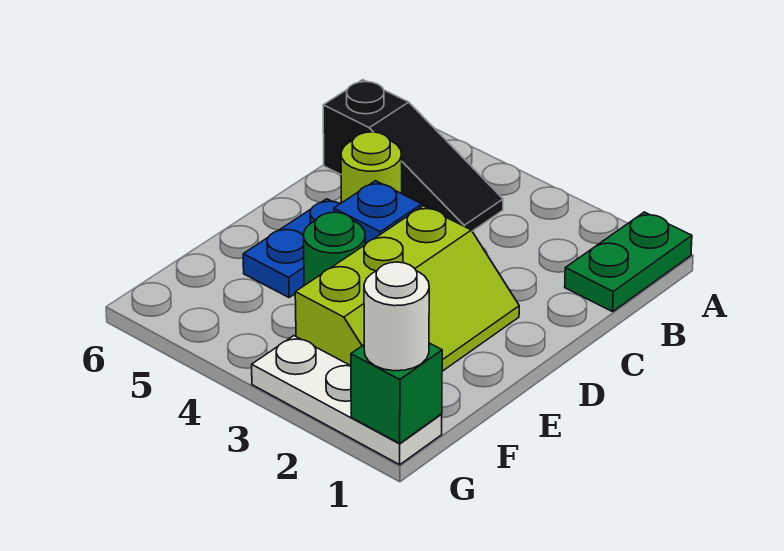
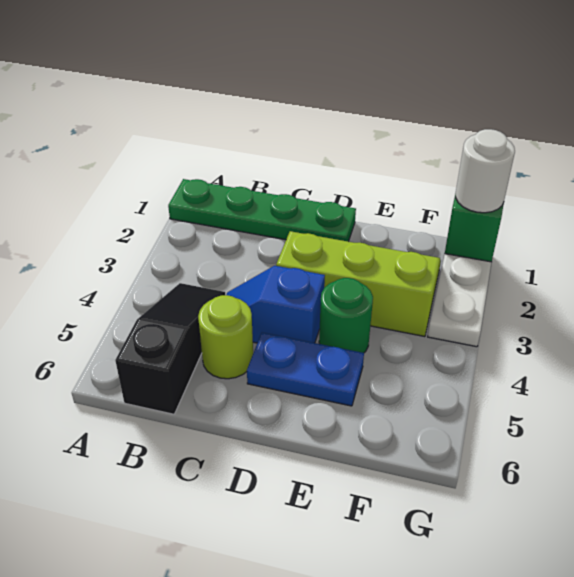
green plate A1:B1 level 1 -> green plate A1:D1 level 1

